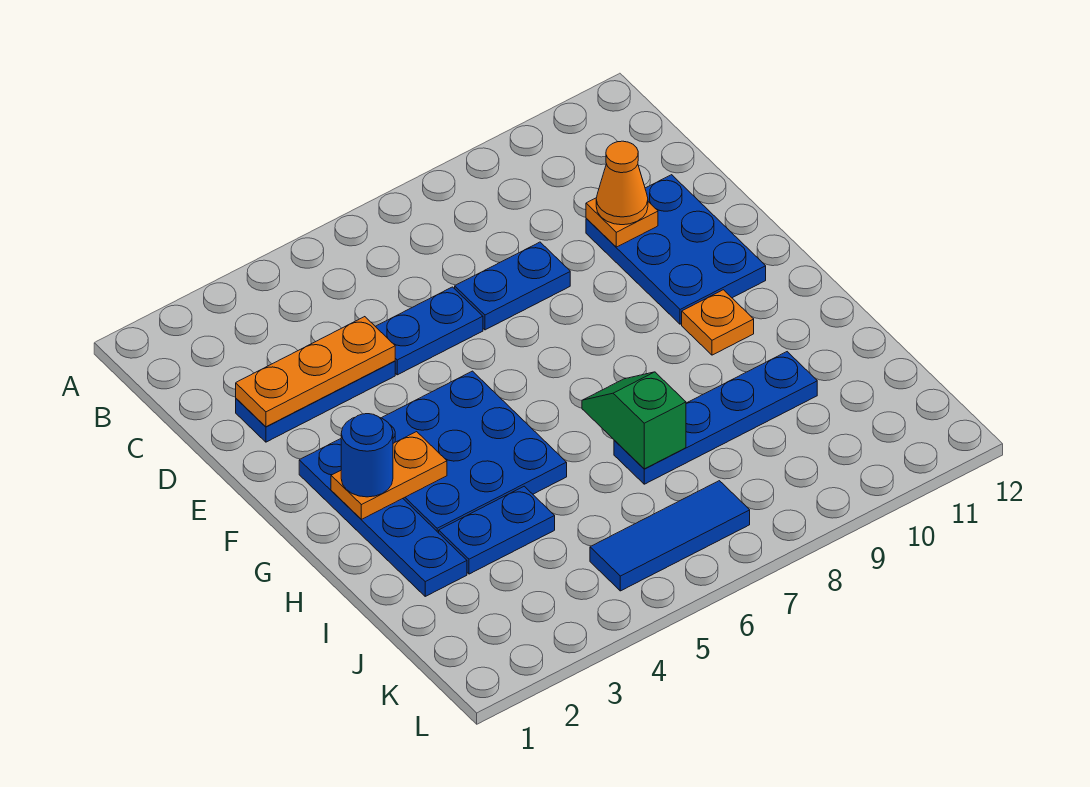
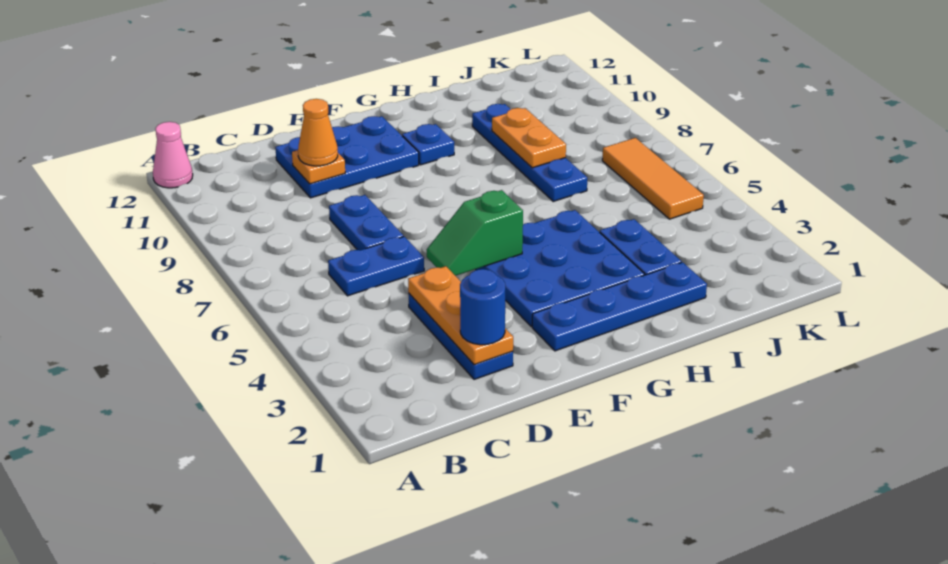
none -> pink cone A12 level 1
blue plate D5:D6 level 1 -> blue plate C6:D6 level 1
orange plate G2:G3 level 2 -> orange plate I8:I9 level 2
blue round brick G2 level 3 -> blue round brick D2 level 3
orange plate G10 level 1 -> blue plate G10 level 1
green slope H7:I7 level 2 top I -> green slope E5:F5 level 2 top F
blue tile K5:K7 level 1 -> orange tile K5:K7 level 1

